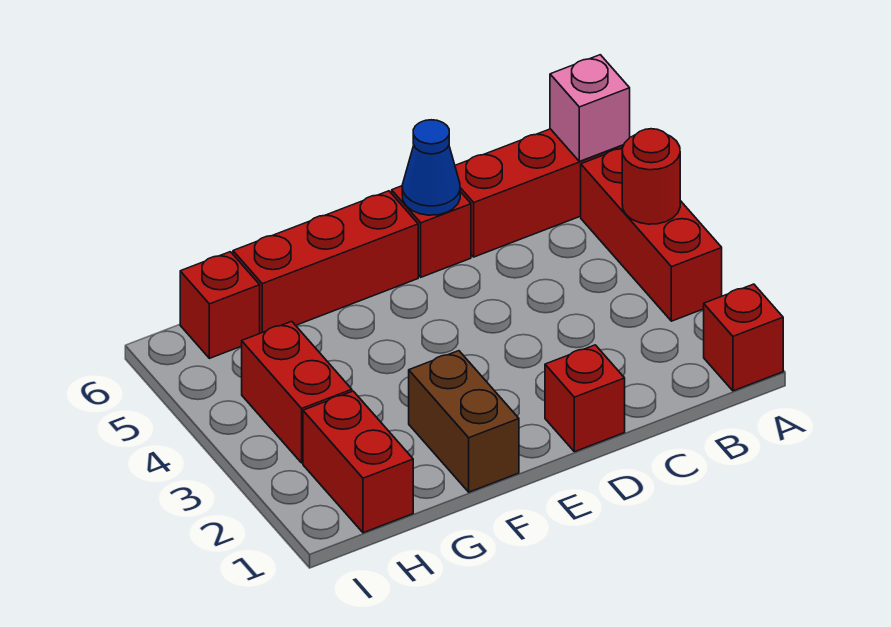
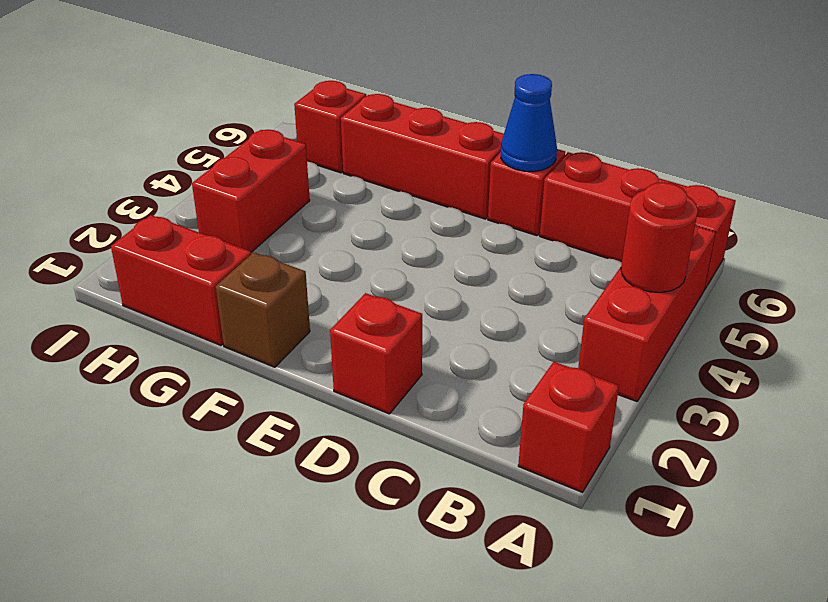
pink brick A6 level 2 -> none
brown brick F1:F2 level 1 -> brown brick F1 level 1
red brick H1:H2 level 1 -> red brick G1:H1 level 1

